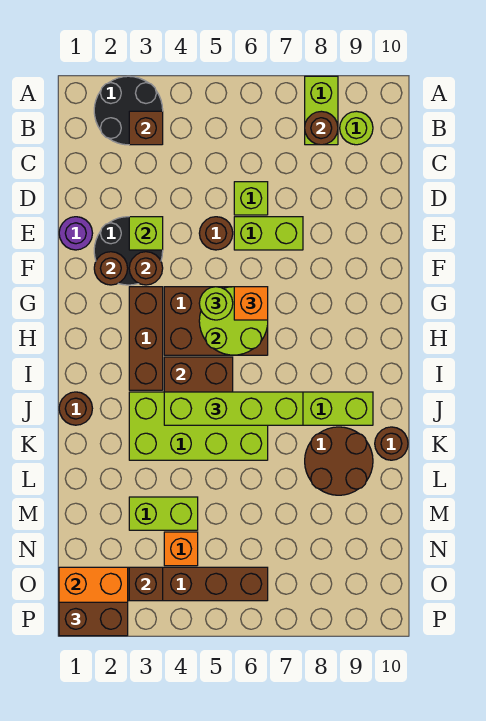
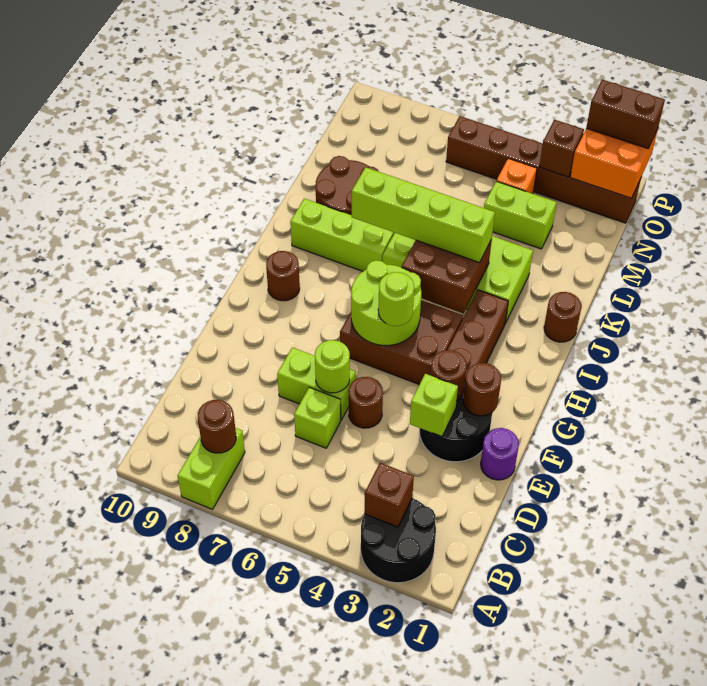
lime round brick B9 level 1 -> lime round brick E6 level 2
orange brick G6 level 3 -> none
brown round brick K10 level 1 -> brown round brick H9 level 1

